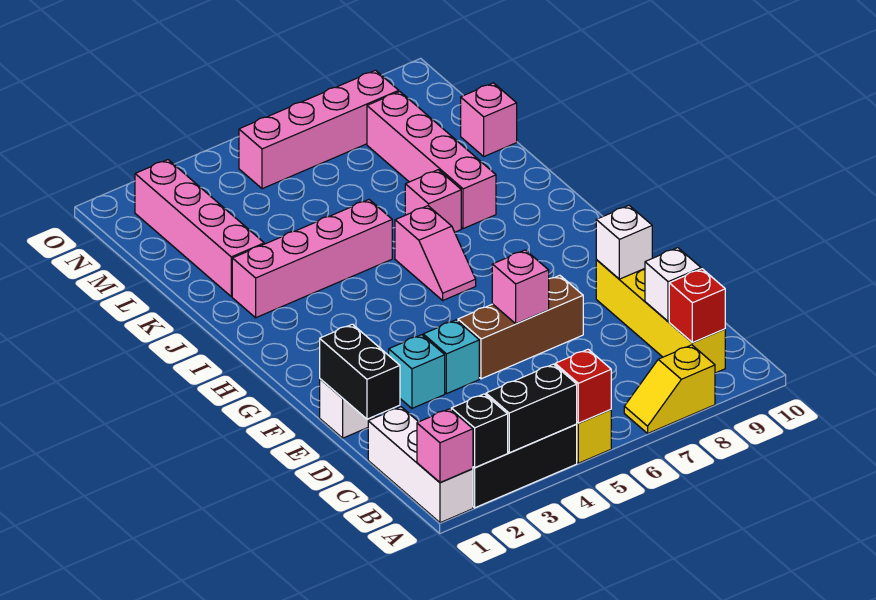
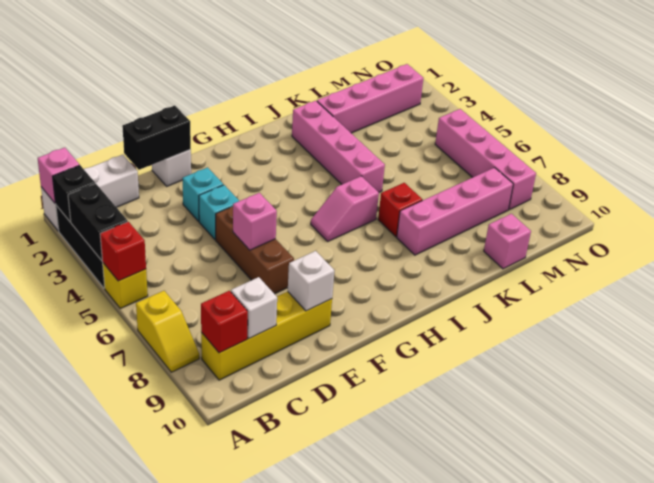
yellow slope A7:A8 level 1 top 8 -> yellow slope A7:A8 level 1 top 7
pink brick J7 level 1 -> red brick J7 level 1

